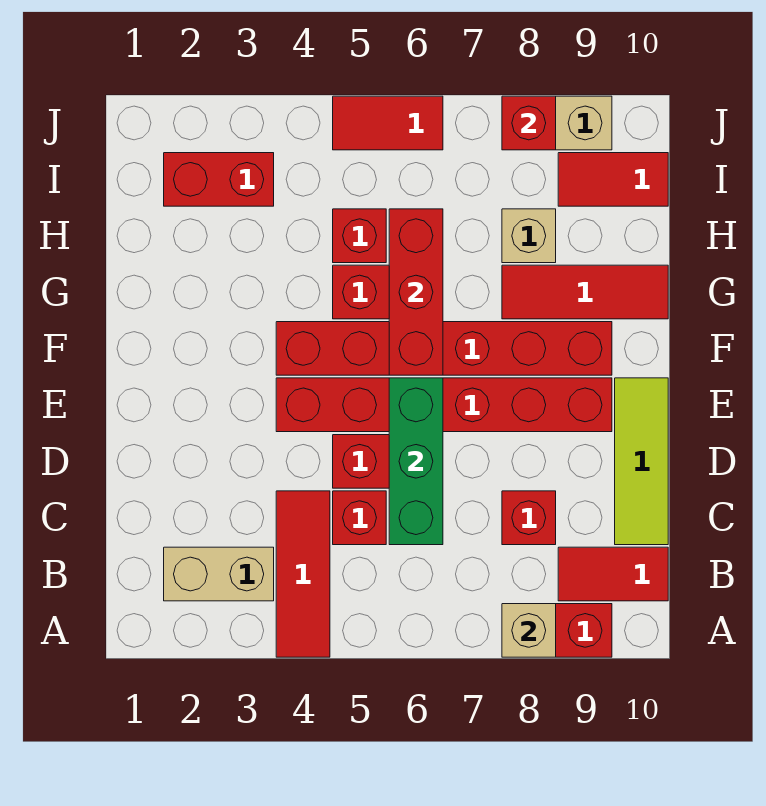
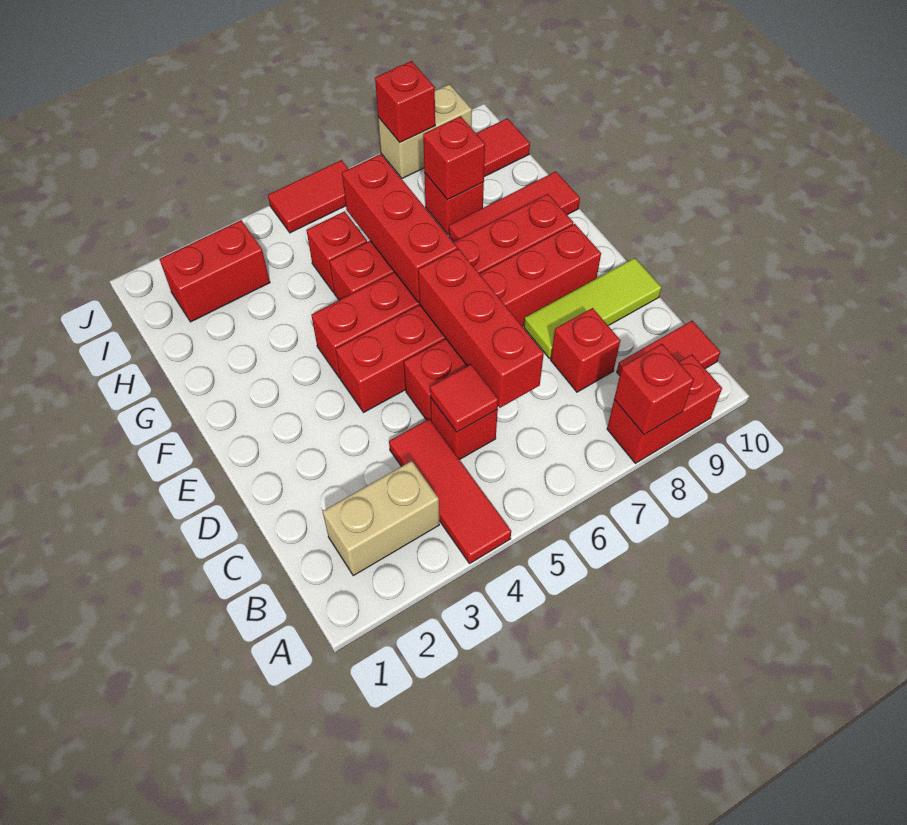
tan brick A8 level 2 -> red brick A8 level 2
none -> red tile C5 level 2
green brick C6:E6 level 2 -> red brick C6:E6 level 2
lime tile C10:E10 level 1 -> lime tile D8:D10 level 1
tan brick H8 level 1 -> red brick H8 level 1
none -> red brick H8 level 2

